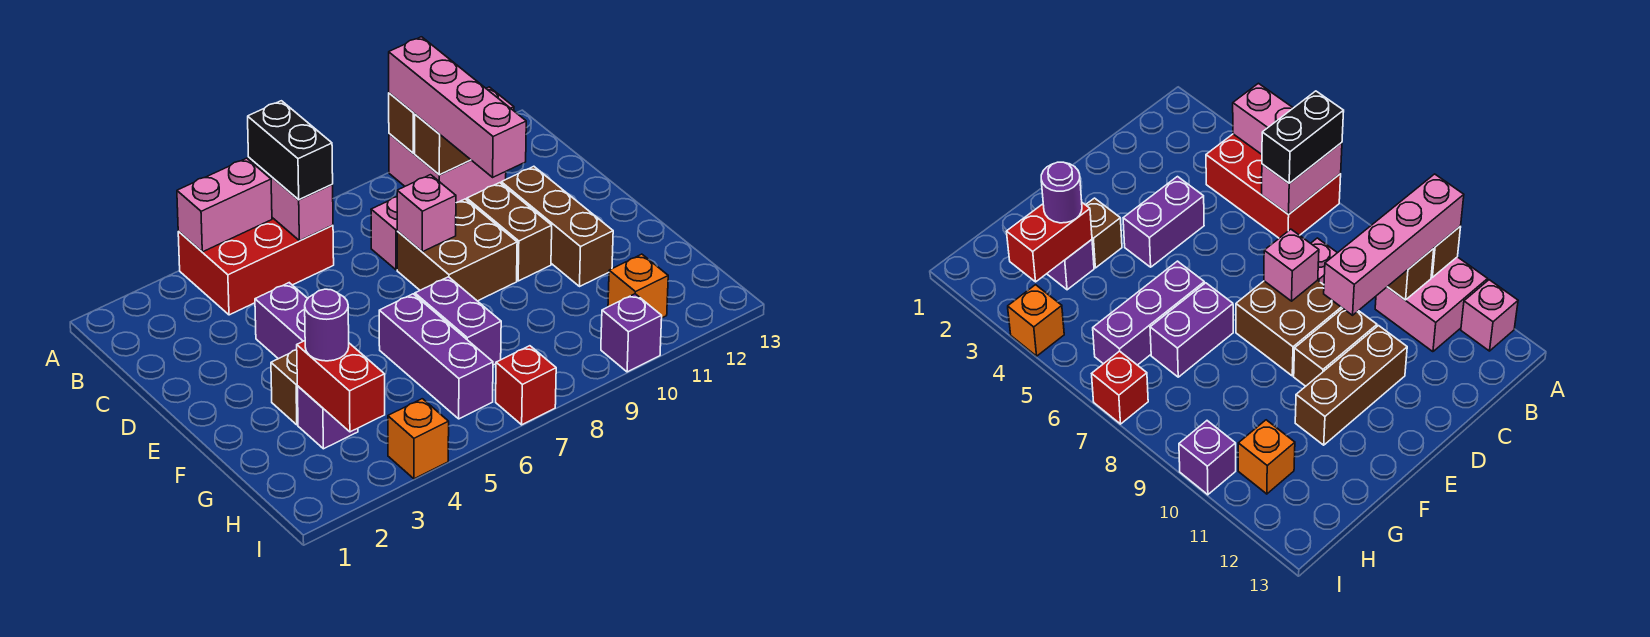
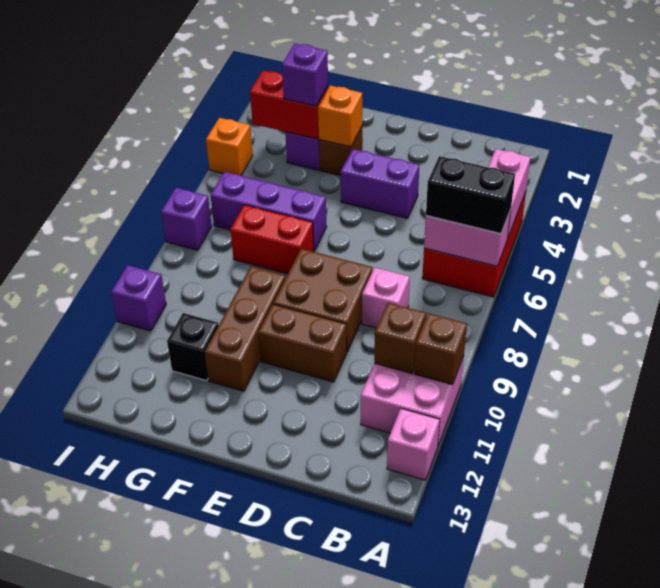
pink brick A10:D10 level 3 -> none
pink brick D8 level 2 -> none
brown brick D11:F11 level 1 -> brown brick F9:F11 level 1
purple brick F7:G7 level 1 -> red brick F7:G7 level 1
purple round brick G3 level 3 -> purple brick G3 level 3
none -> black brick G11 level 1
orange brick H11 level 1 -> orange brick F3 level 2
red brick I7 level 1 -> purple brick I7 level 1

